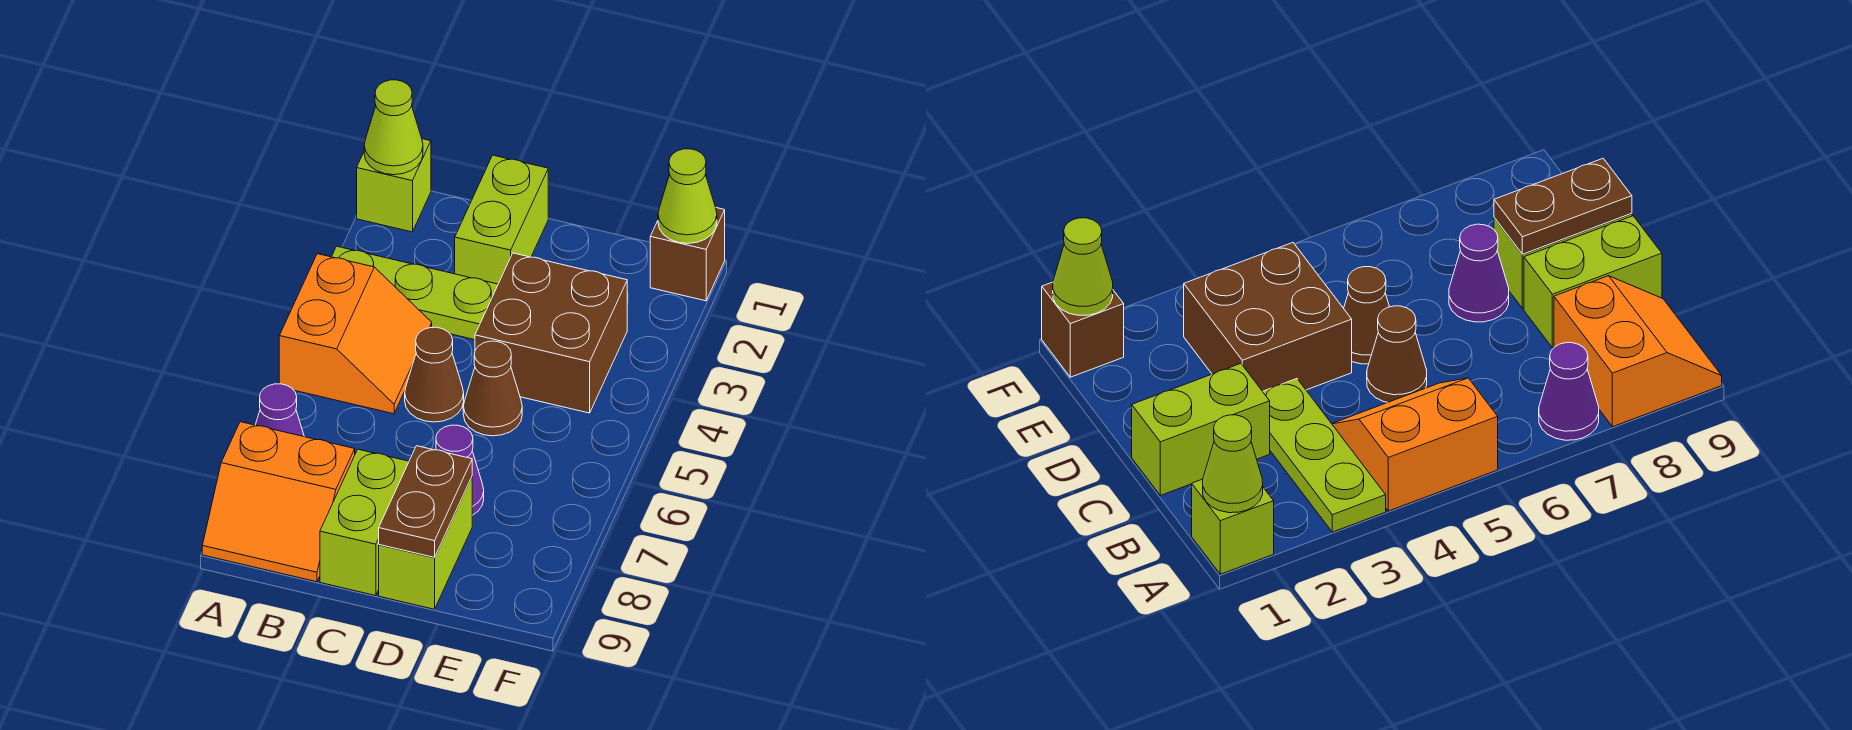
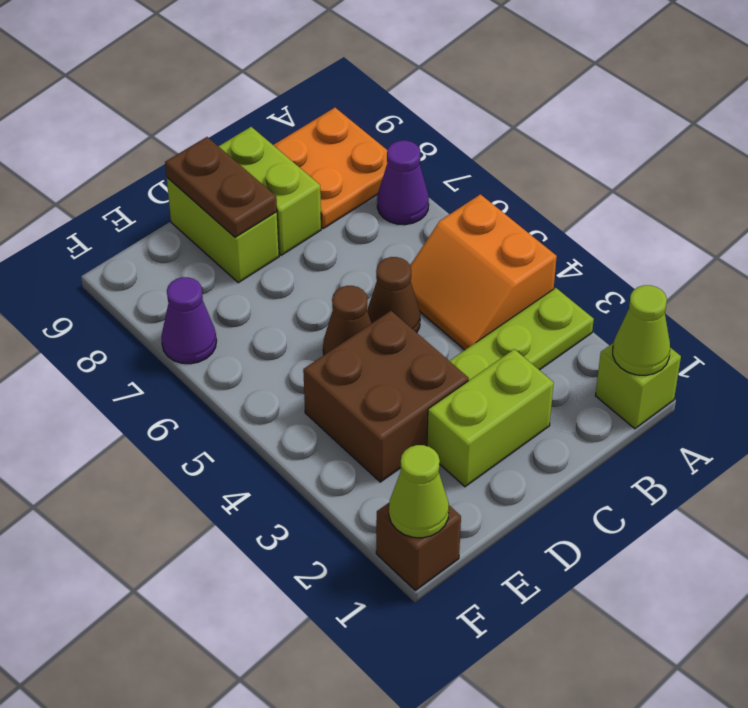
orange slope A8:B9 level 1 top 8 -> orange plate A8:B9 level 1
lime brick C1:C2 level 1 -> lime brick C2:D2 level 1
purple cone D7 level 1 -> purple cone F7 level 1

